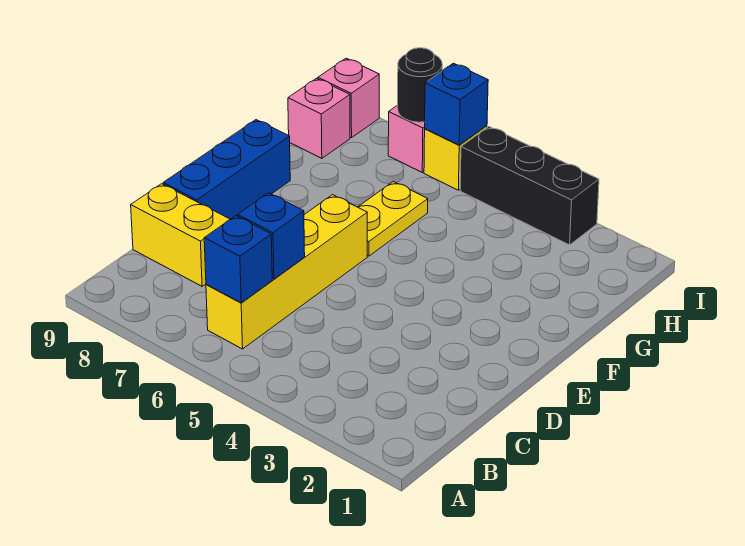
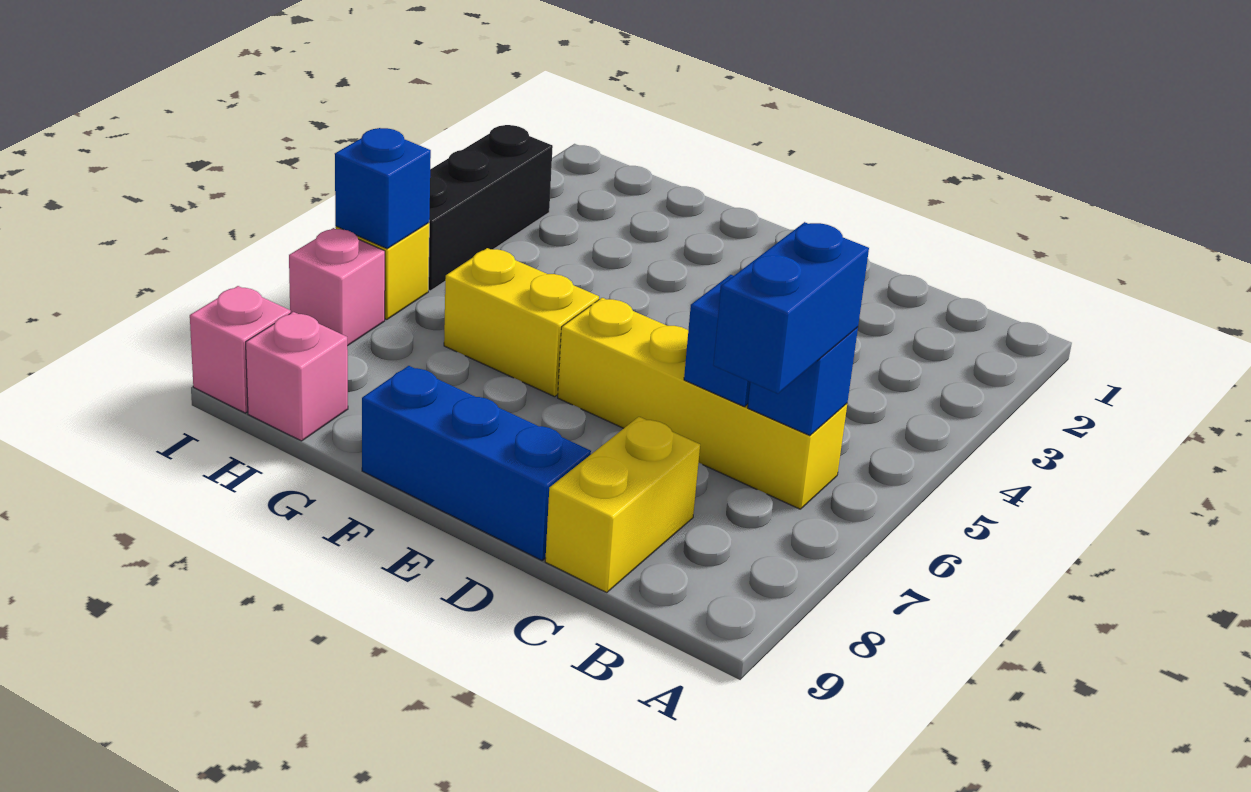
none -> blue brick B6:B7 level 3
yellow plate F6:G6 level 1 -> yellow brick F6:G6 level 1
black round brick I7 level 2 -> none

